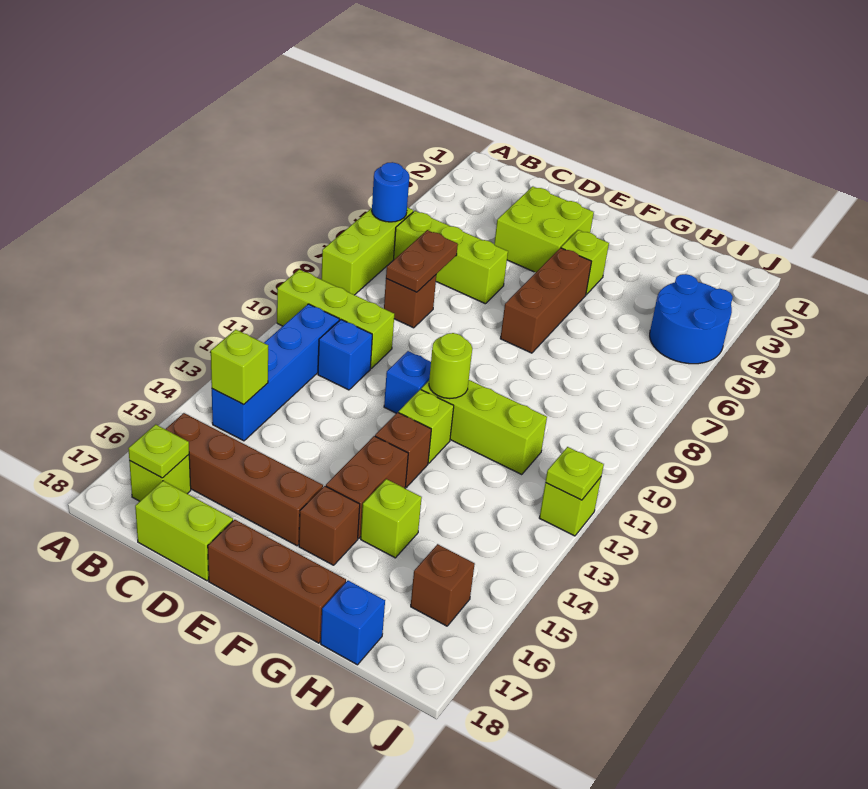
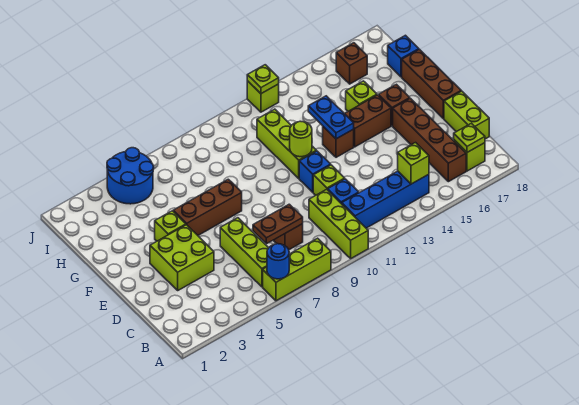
lime brick F12 level 1 -> lime brick D11 level 1
none -> blue plate F13:G13 level 2

